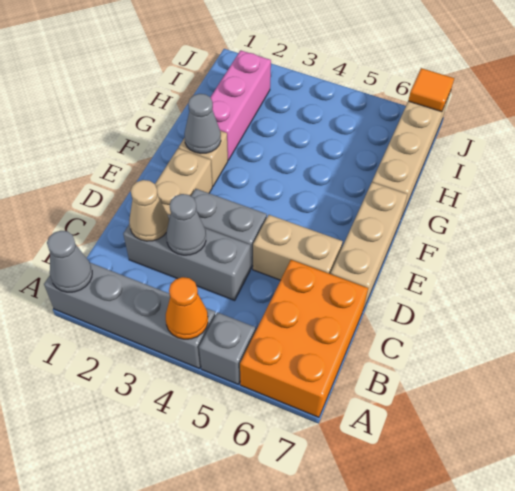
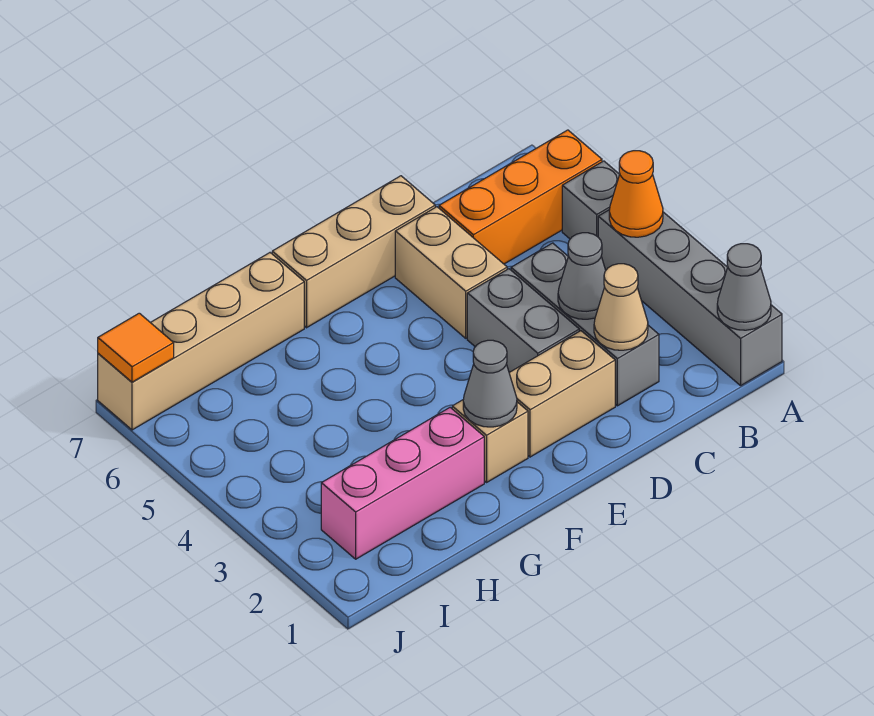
orange brick A6:C7 level 1 -> orange brick A6:C6 level 1

